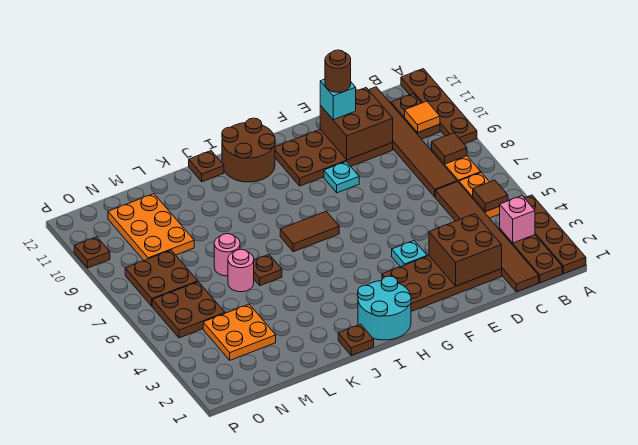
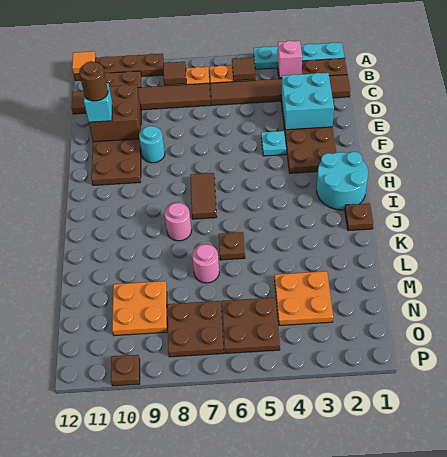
brown plate A1:A4 level 1 -> cyan plate A1:A4 level 1
orange tile B10 level 2 -> orange tile A12 level 2
brown brick D2:E3 level 2 -> cyan brick D2:E3 level 2
cyan plate F9 level 1 -> cyan round brick F9 level 1
brown round brick H11:I12 level 1 -> none
brown plate J12 level 1 -> none
pink round brick L6 level 1 -> pink round brick J8 level 1
orange plate M9:N11 level 1 -> orange plate M9:N10 level 1

